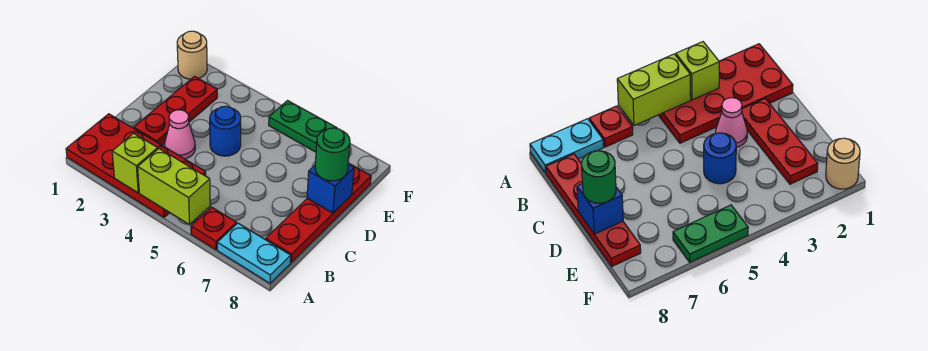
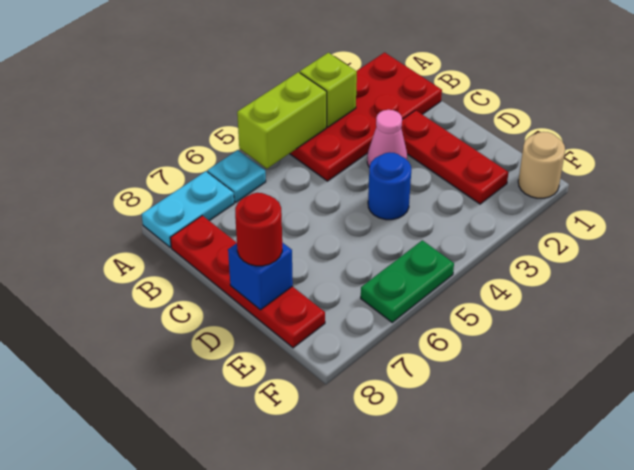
red plate A6 level 1 -> cyan plate A6 level 1
green round brick D8 level 3 -> red round brick D8 level 3

